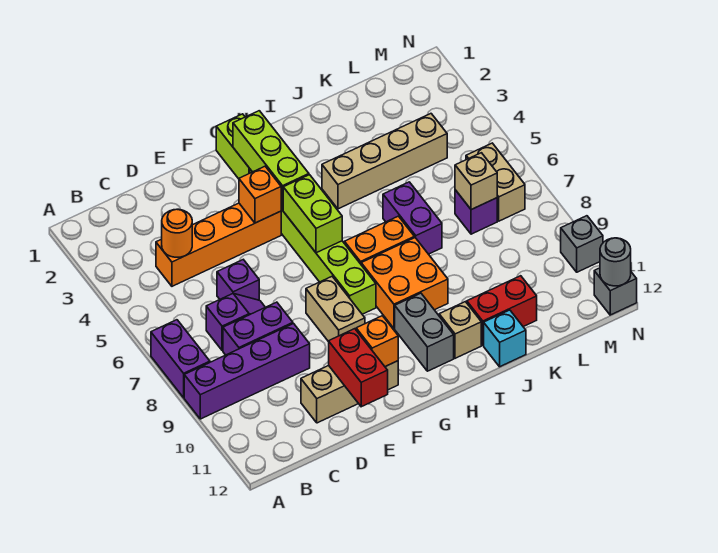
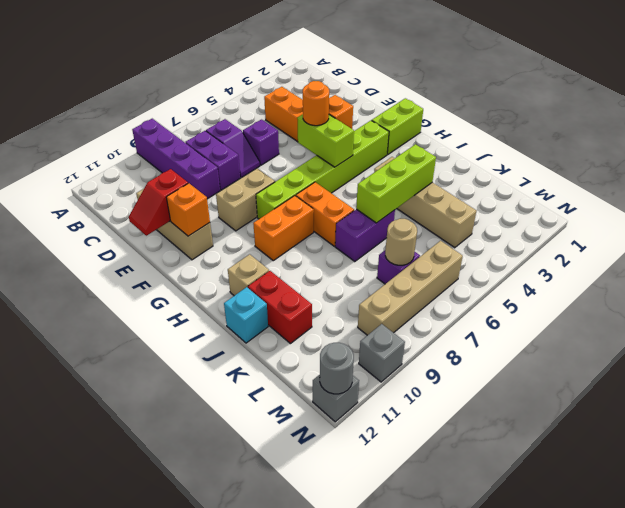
purple brick A7:A8 level 1 -> none
orange round brick C4 level 2 -> orange round brick F5 level 3
red brick E11:E12 level 2 -> red slope E11:E12 level 2 top 11
lime brick G2:G4 level 2 -> lime brick J4:J6 level 2
lime brick G5:G6 level 2 -> lime brick F5:G5 level 2
orange brick H8:I9 level 1 -> orange brick H8:H9 level 1
grey brick H10:H11 level 1 -> none
tan brick L7 level 2 -> tan round brick L7 level 2
tan brick M6:M7 level 1 -> tan brick M6:M9 level 1

